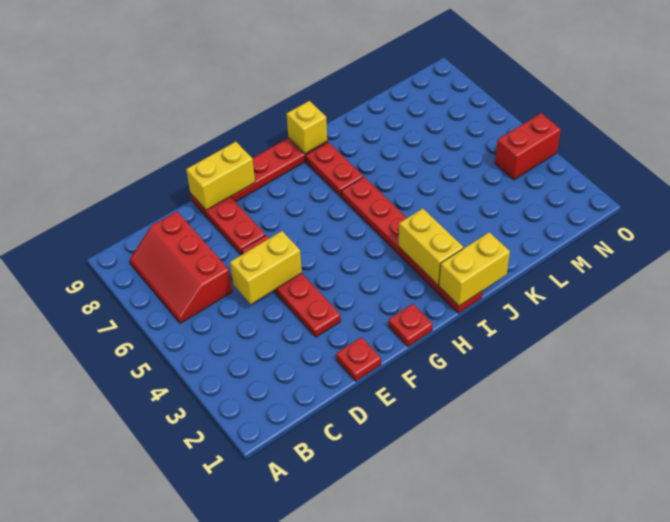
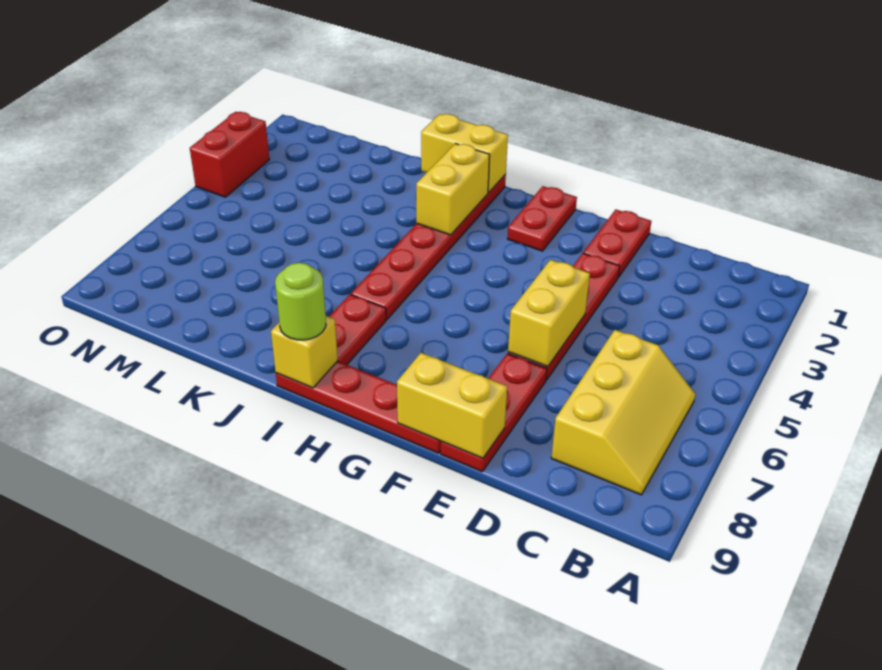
red slope B6:C8 level 1 top C -> yellow slope B6:C8 level 1 top C
yellow brick D5:E5 level 2 -> yellow brick E5:E6 level 2
red plate E1 level 1 -> red plate E1:E2 level 1
red plate G1 level 1 -> red plate G1:G2 level 1
none -> lime round brick I9 level 3
red brick N4:O4 level 1 -> red brick O3:O4 level 1

